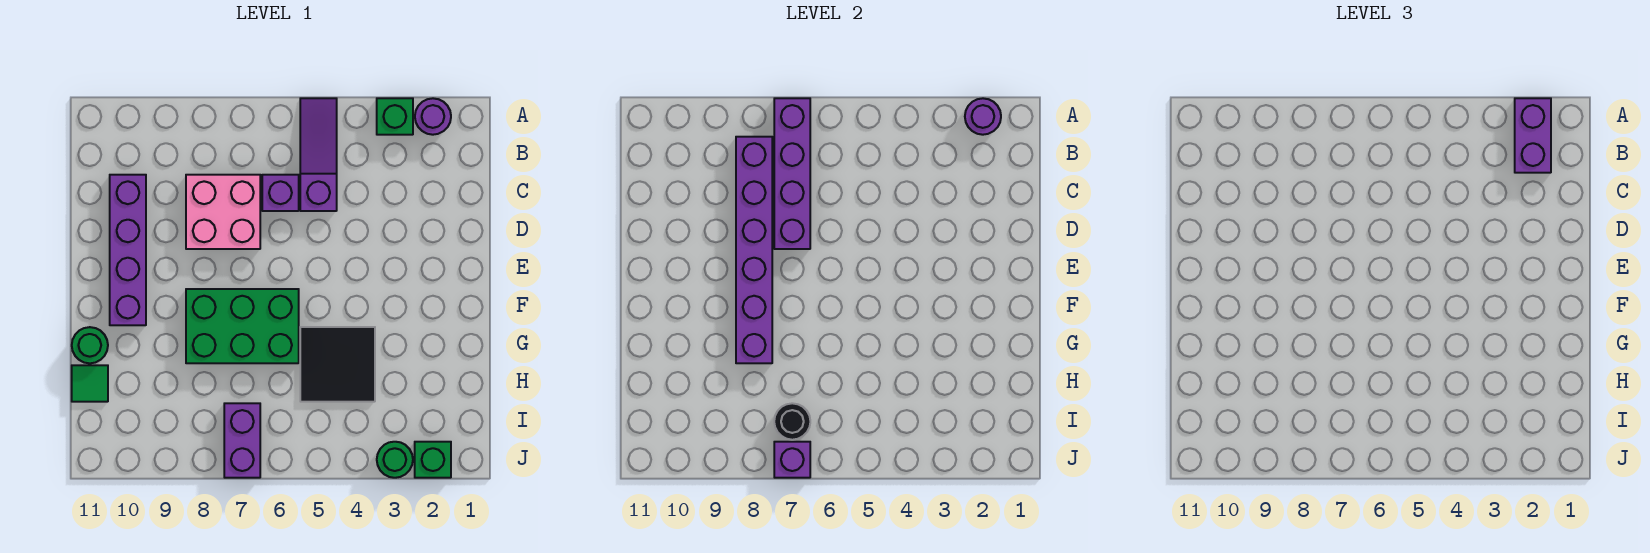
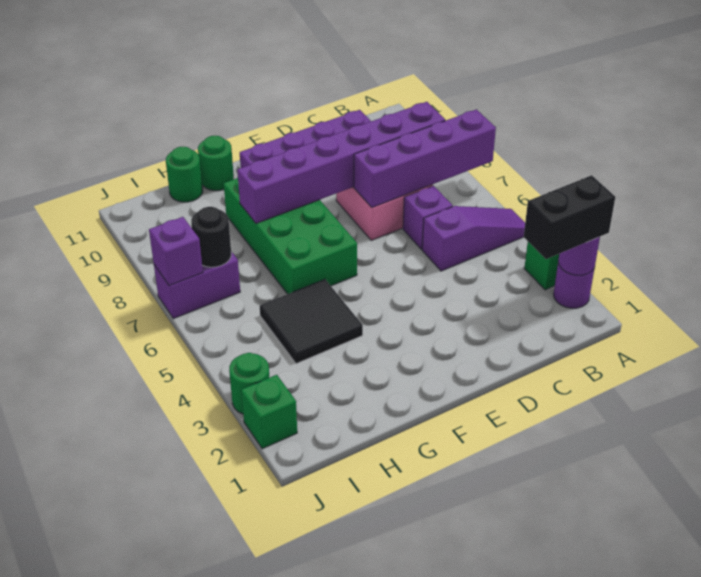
purple brick A2:B2 level 3 -> black brick A2:B2 level 3
green brick F6:G8 level 1 -> green brick F6:G9 level 1
green tile H11 level 1 -> green round brick H11 level 1

